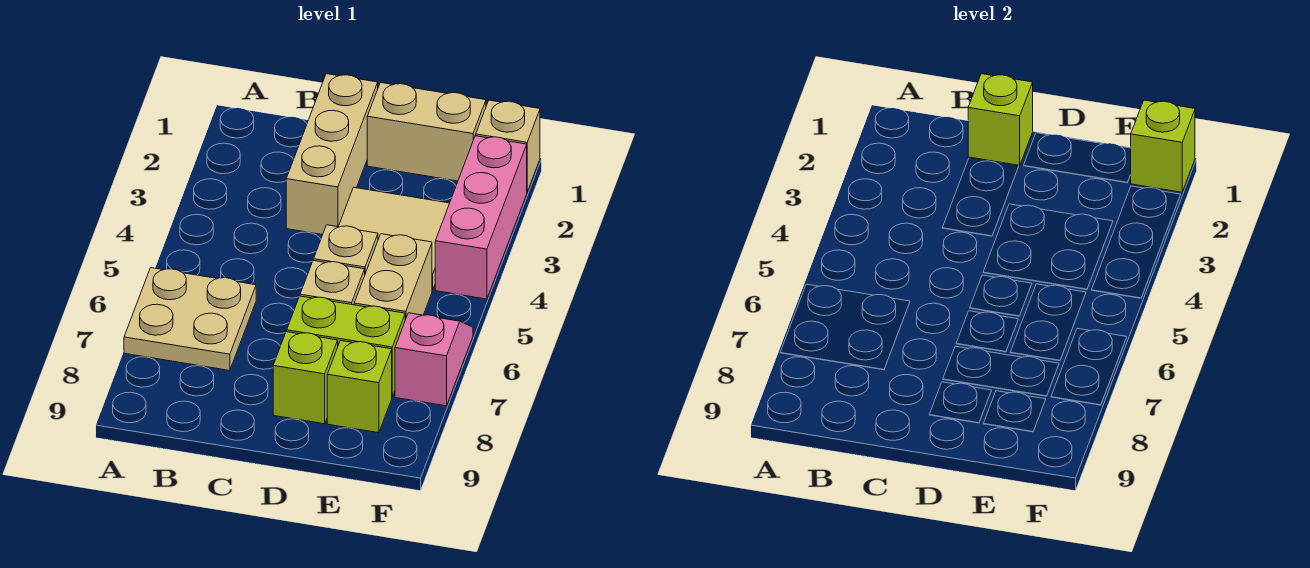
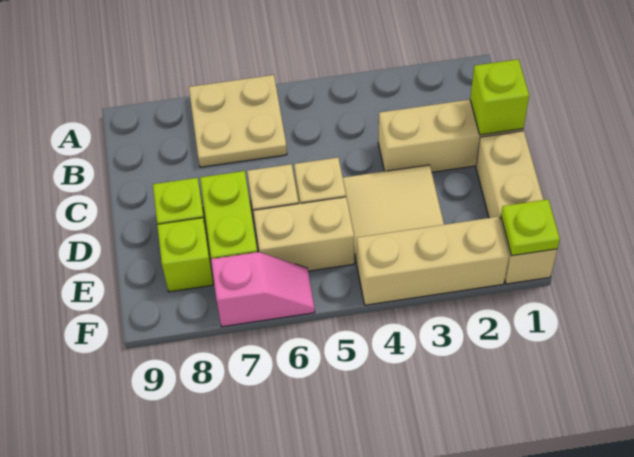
lime brick F1 level 2 -> lime plate F1 level 2
pink brick F2:F4 level 1 -> tan brick F2:F4 level 1

